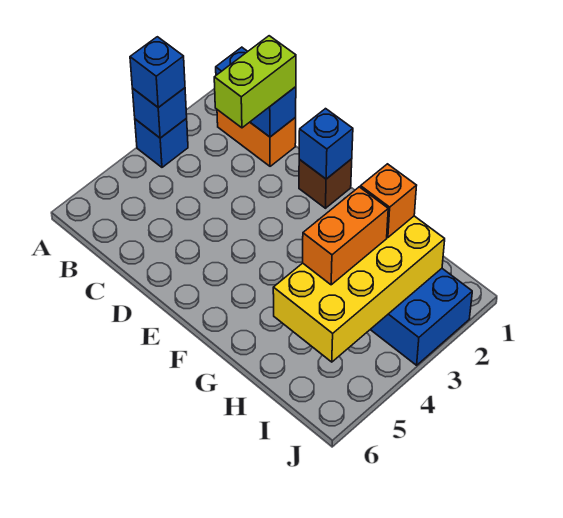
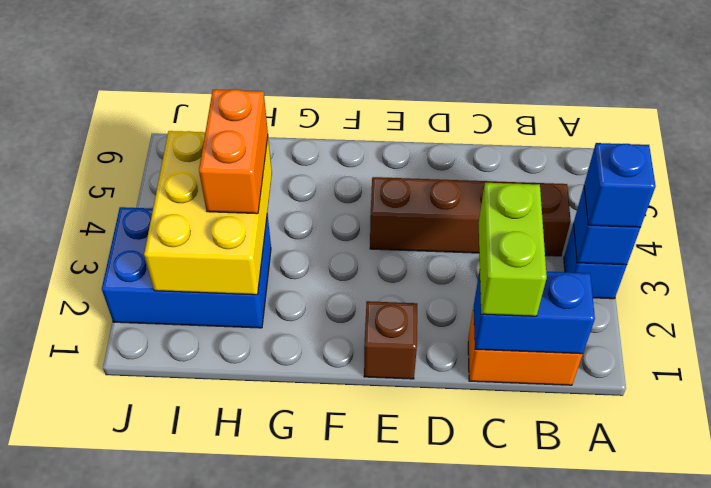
none -> brown brick B4:E4 level 1
blue brick E1 level 2 -> none
yellow brick H2:I5 level 2 -> yellow brick H2:I4 level 2
orange brick H2 level 3 -> none

